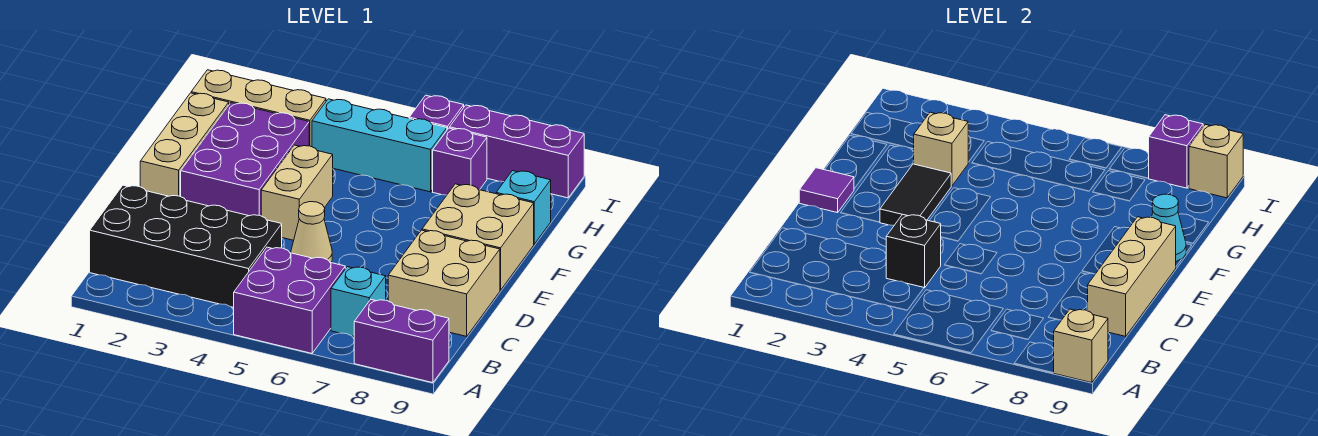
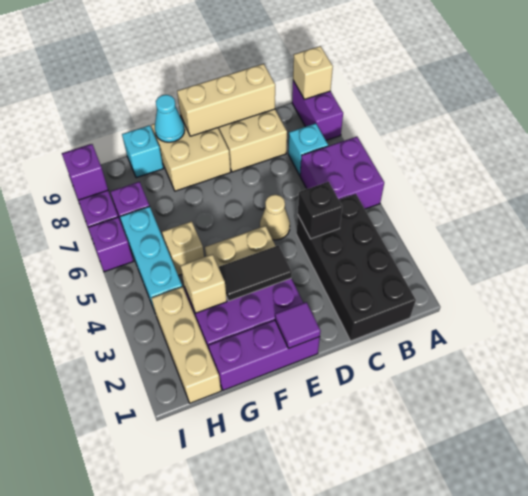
tan brick E1:G1 level 1 -> purple brick E1:G1 level 1
tan brick I9 level 2 -> tan brick G5 level 1

